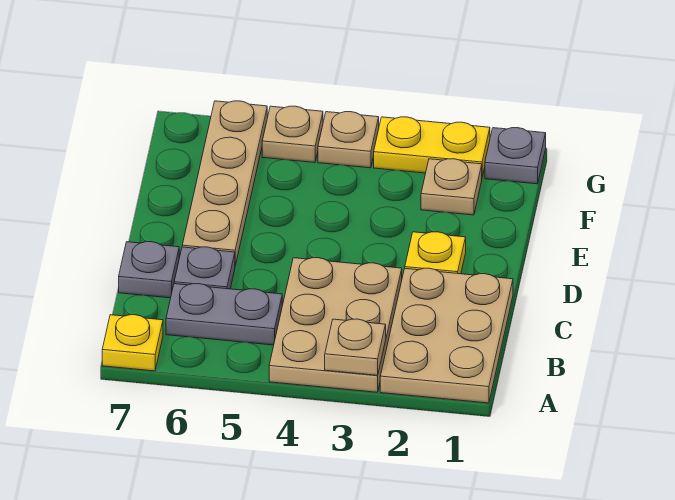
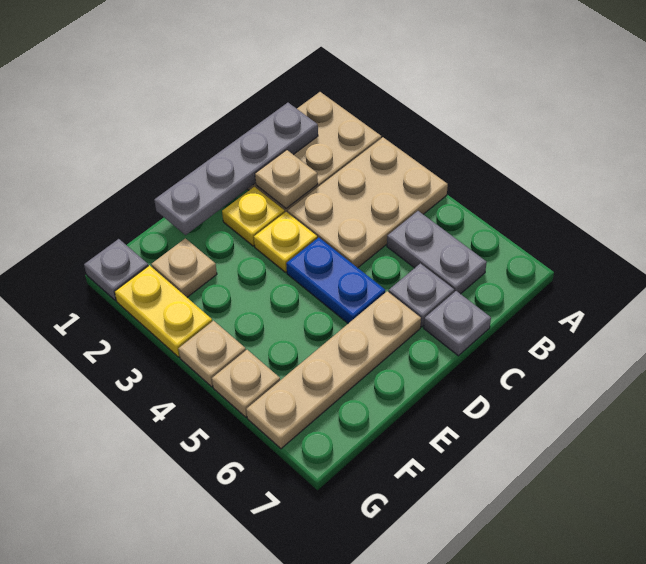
tan plate A3 level 2 -> tan plate C2 level 2
yellow plate A7 level 1 -> yellow plate D3 level 1
none -> grey plate B1:E1 level 2
none -> blue plate D4:D5 level 1

